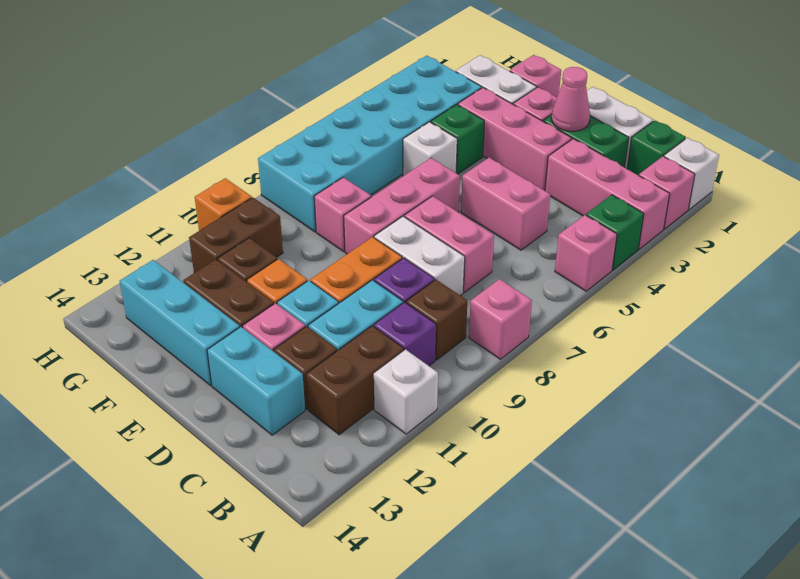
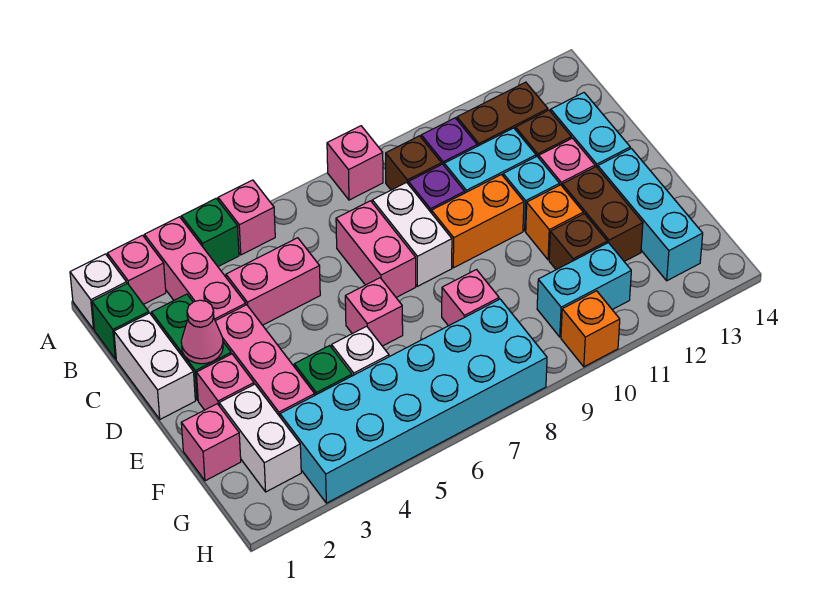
white brick A11 level 1 -> none
pink brick C5:D5 level 1 -> pink brick C4:C5 level 1
pink brick E6:E8 level 1 -> pink brick E6 level 1
brown brick G10:G11 level 1 -> cyan brick G10:G11 level 1

